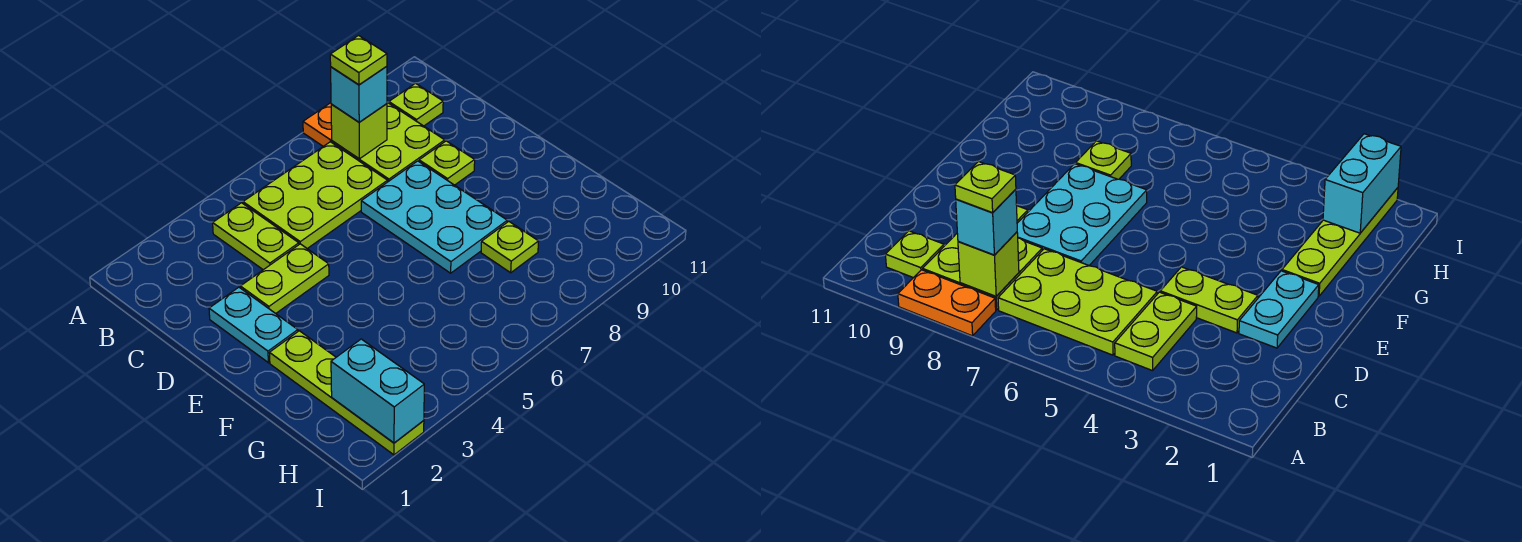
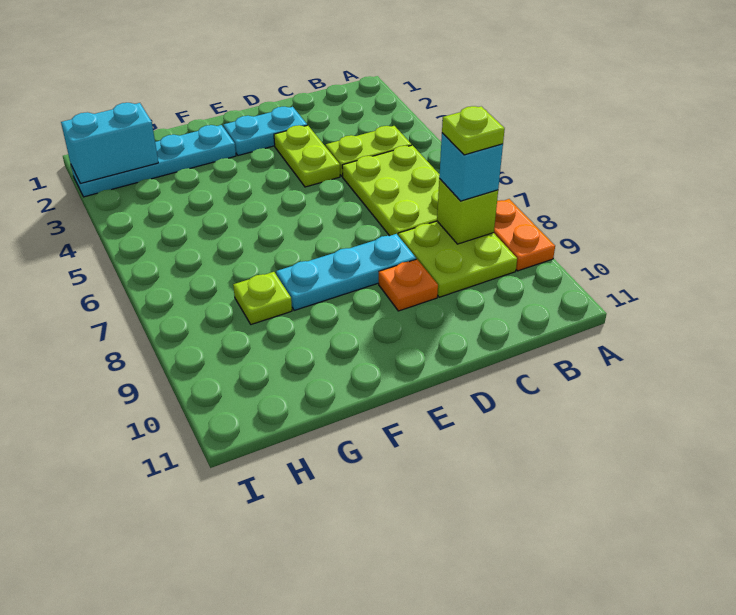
lime plate B10 level 1 -> none
cyan plate D7:F8 level 1 -> cyan plate D8:F8 level 1
lime plate D9 level 1 -> orange plate D9 level 1
lime plate F2:I2 level 1 -> cyan plate F2:I2 level 1

